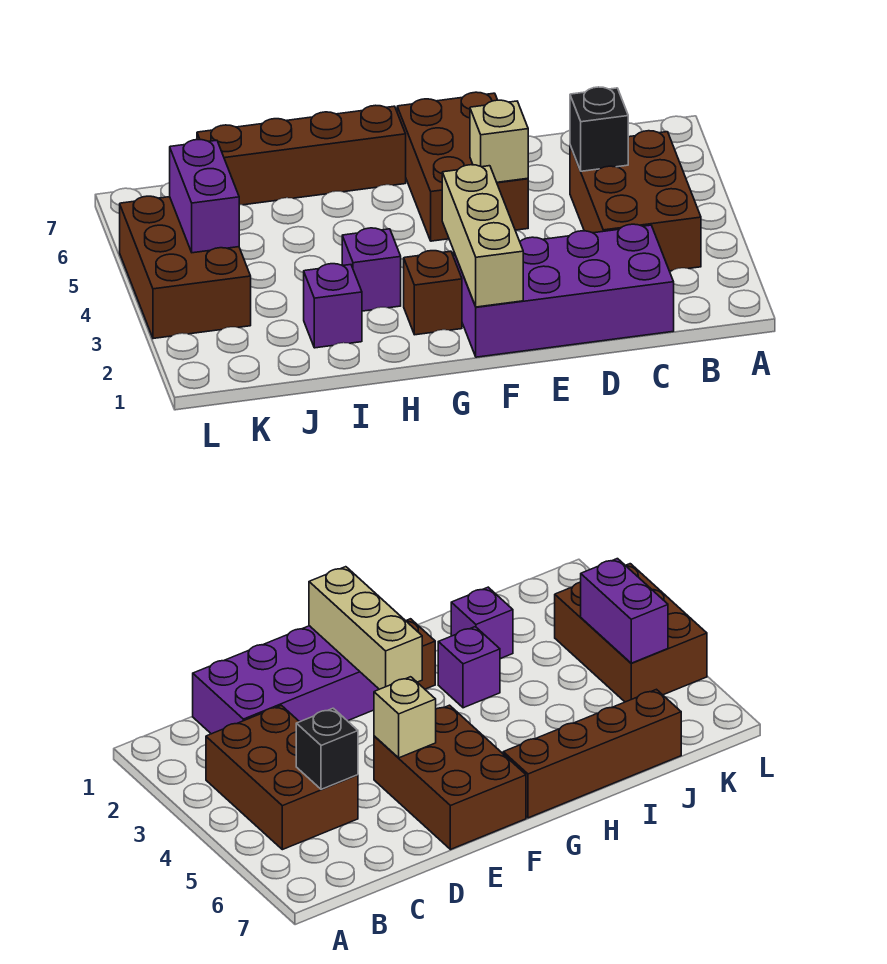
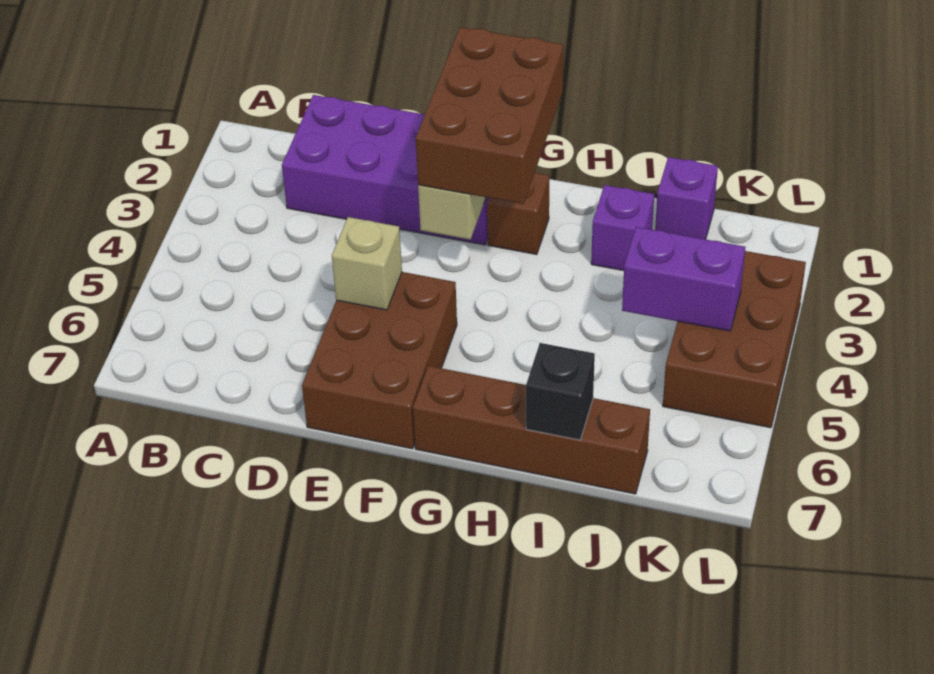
brown brick B3:C5 level 1 -> brown brick F1:G3 level 3
black brick C5 level 2 -> black brick I7 level 2
purple brick H3 level 1 -> purple brick J1 level 1
purple brick K4:K5 level 2 -> purple brick J4:K4 level 2

